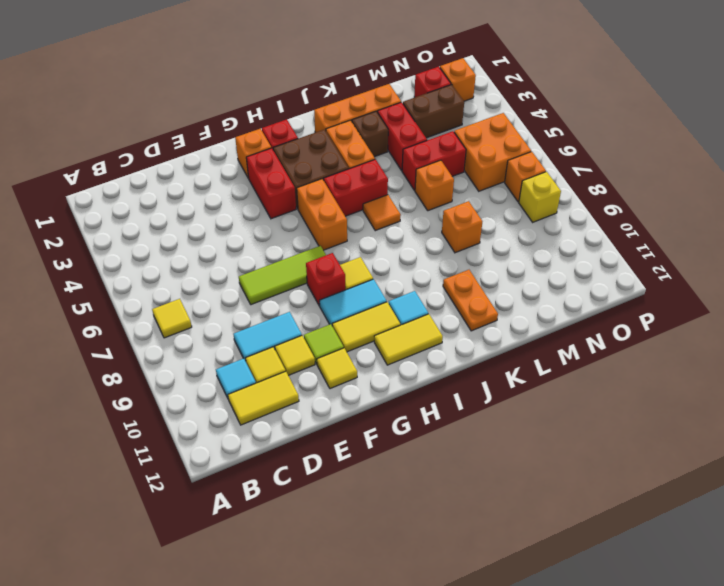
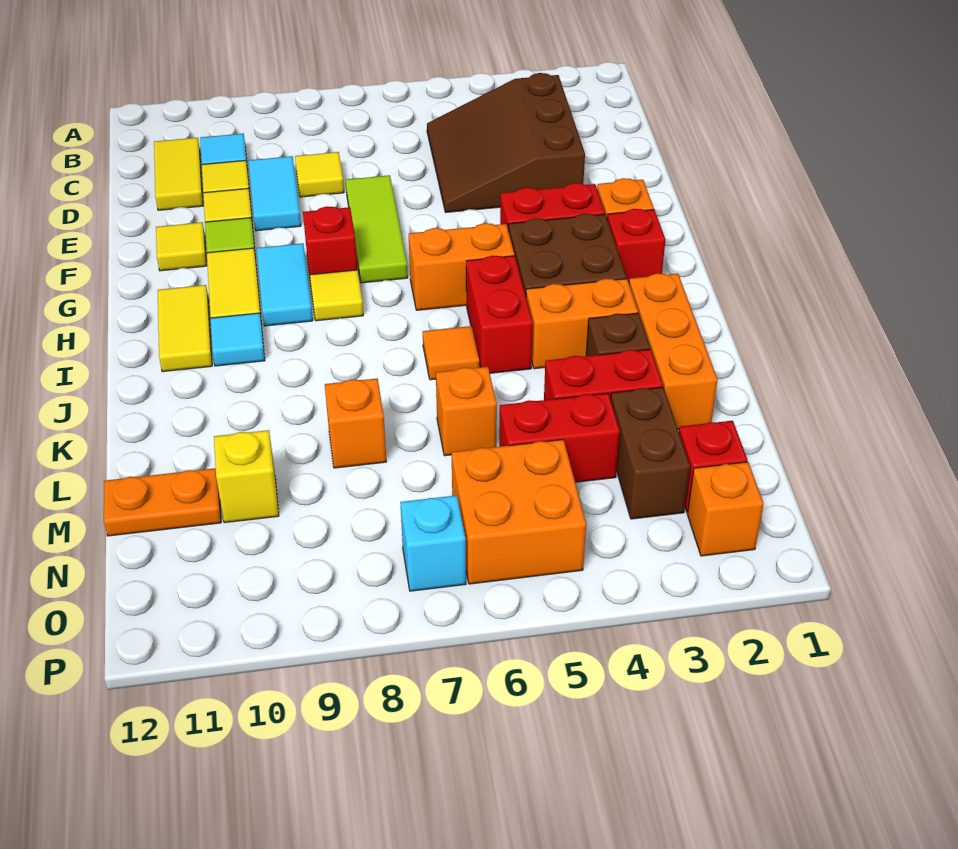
yellow tile B7 level 1 -> yellow tile D8 level 1
none -> brown slope C3:E5 level 1 top 3
orange plate K10:K11 level 1 -> orange plate M11:M12 level 1
red brick L5:M5 level 1 -> red brick M4:M5 level 1
orange brick O7 level 1 -> cyan brick O7 level 1
yellow brick O8 level 1 -> yellow brick M10 level 1

